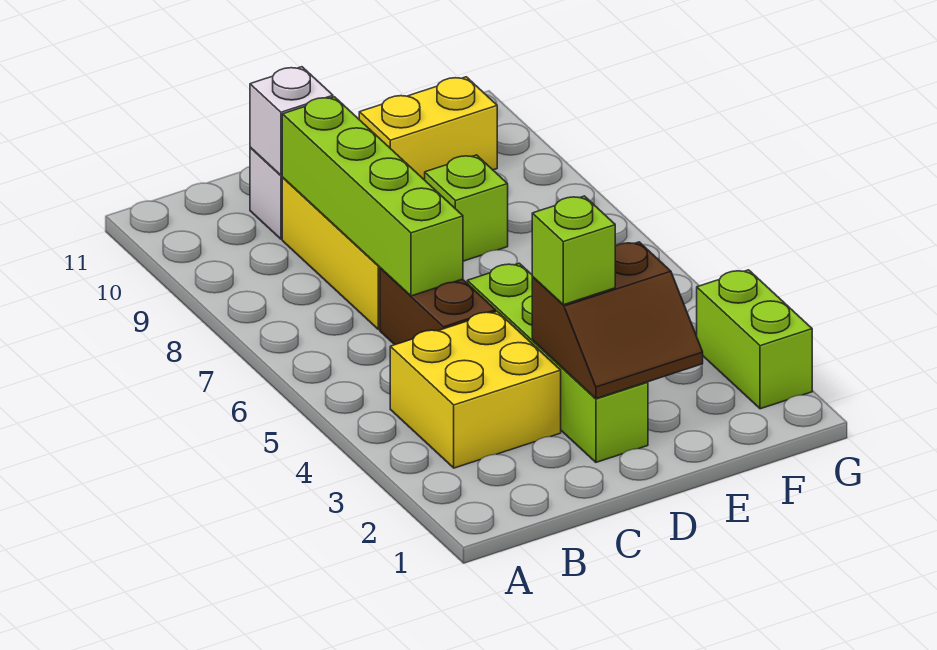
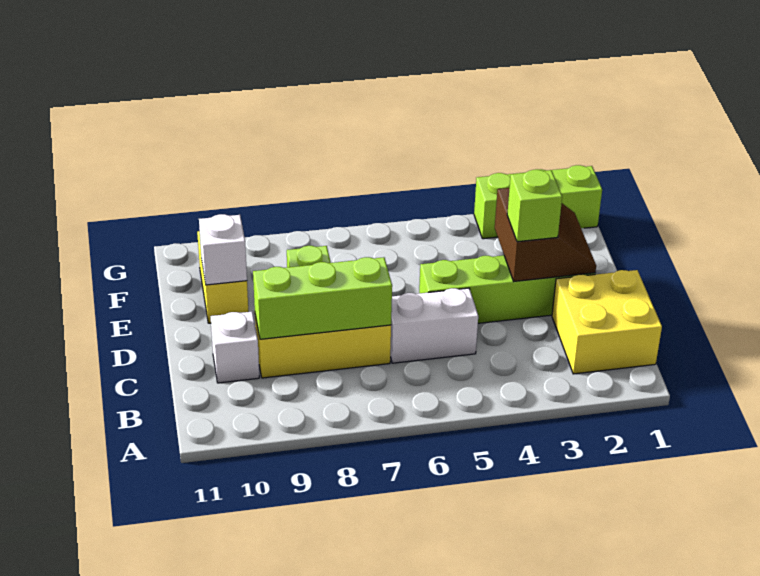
yellow brick B3:C4 level 1 -> yellow brick B1:C2 level 1
brown brick C5:C6 level 1 -> white brick C5:C6 level 1
lime brick C6:C9 level 2 -> lime brick C7:C9 level 2
white brick C10 level 2 -> white brick E10 level 2
lime brick G2:G3 level 1 -> lime brick G1:G3 level 1

